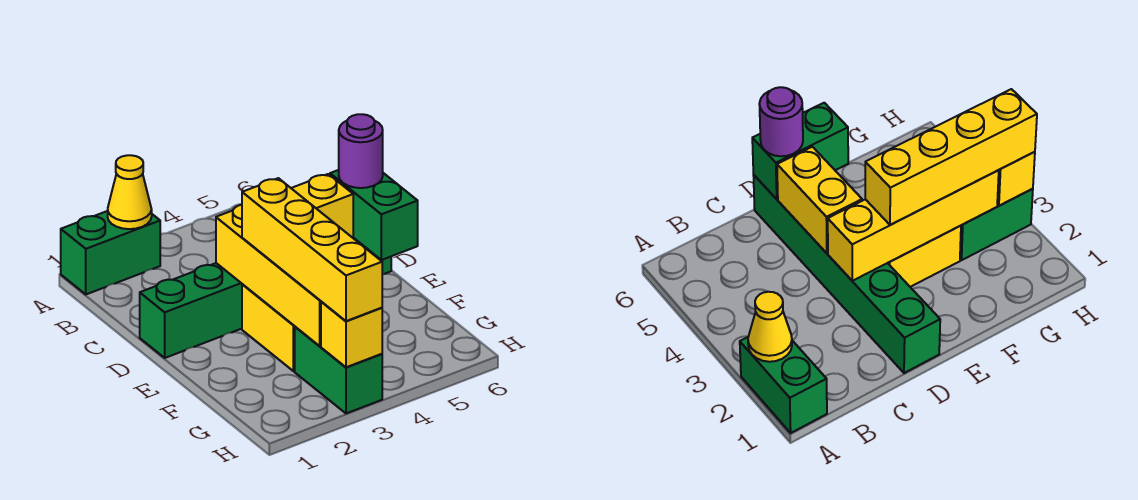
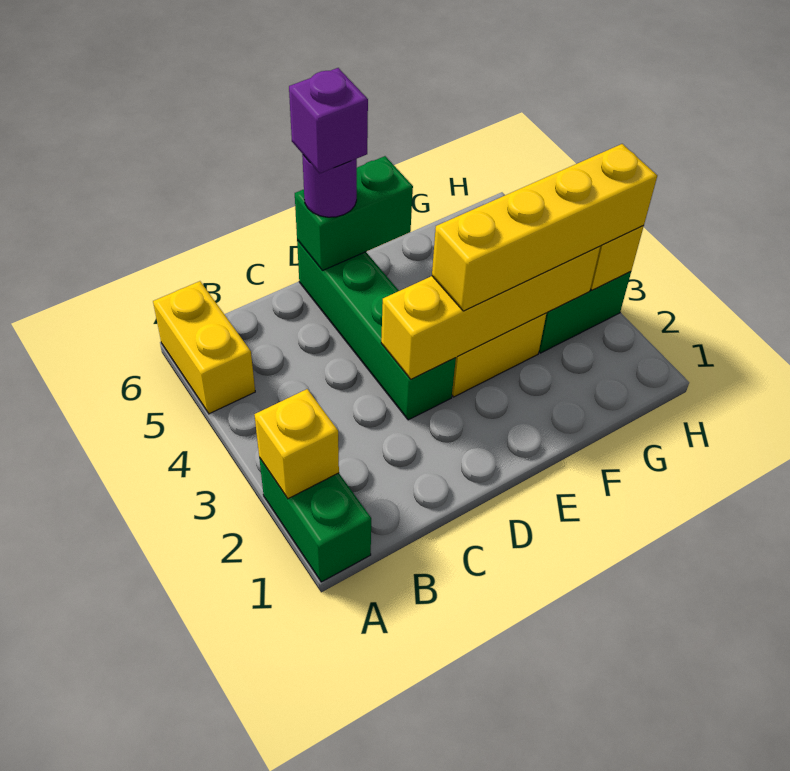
yellow cone A2 level 2 -> yellow brick A2 level 2
green brick D1:D6 level 1 -> green brick D3:D6 level 1
yellow brick D4:D5 level 2 -> yellow brick A5:A6 level 1
none -> purple brick D6 level 4

